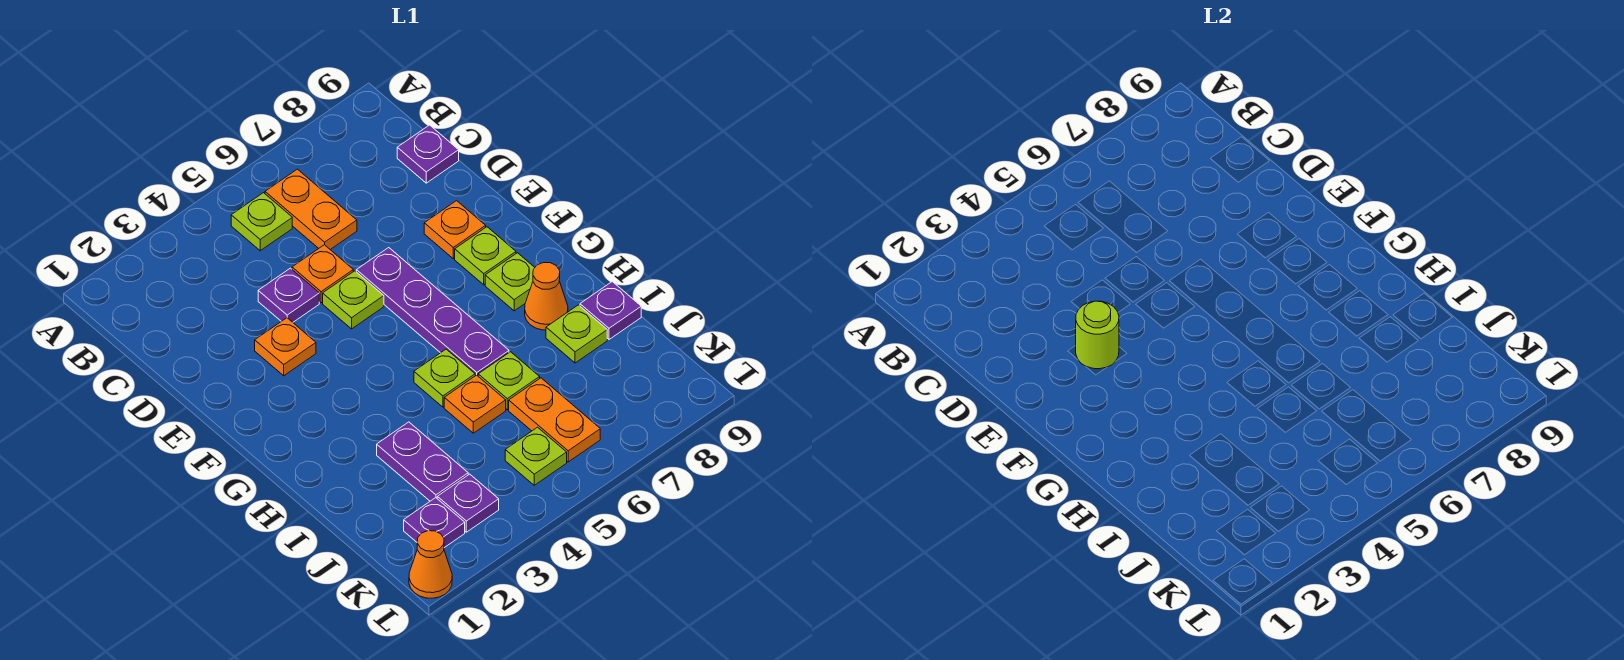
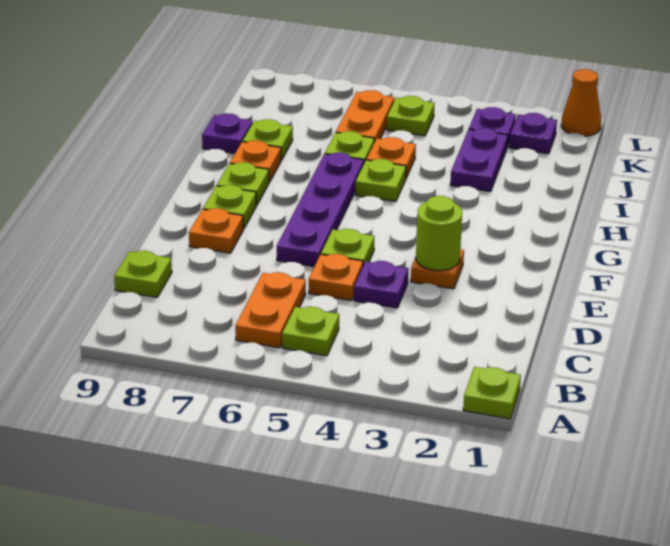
none -> lime plate A1 level 1
purple plate C9 level 1 -> lime plate C9 level 1
orange cone H8 level 1 -> orange plate H8 level 1

